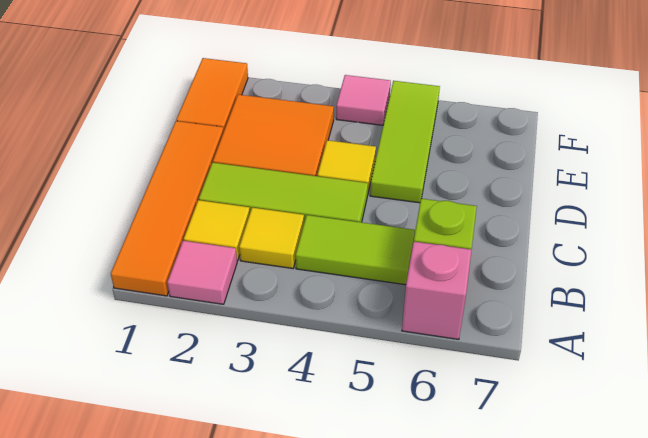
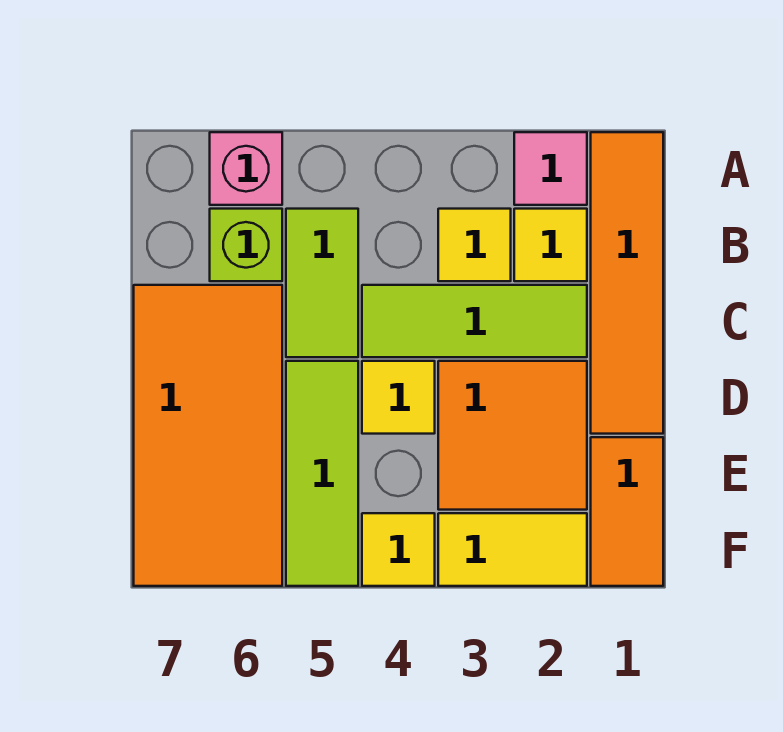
lime tile B4:B5 level 1 -> lime tile B5:C5 level 1
none -> orange tile C6:F7 level 1
none -> yellow tile F2:F3 level 1
pink tile F4 level 1 -> yellow tile F4 level 1

